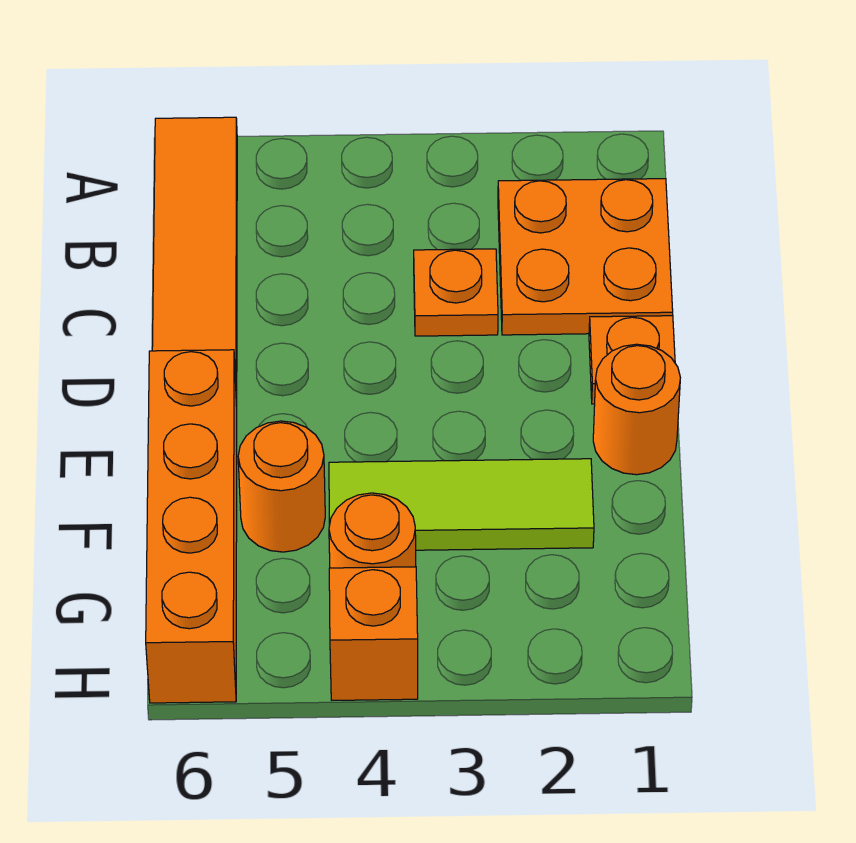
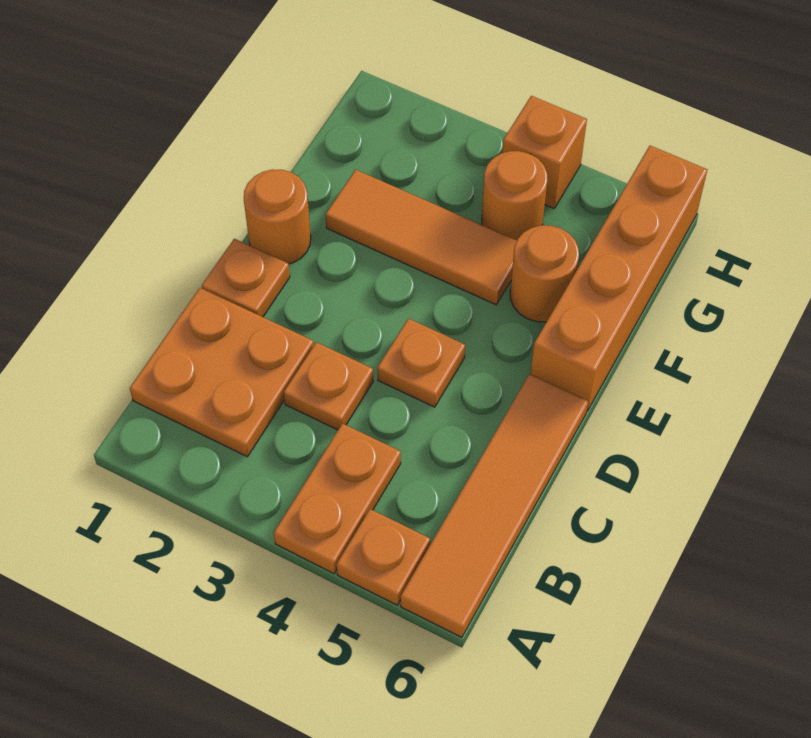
none -> orange plate A4:B4 level 1
none -> orange plate A5 level 1
none -> orange plate D4 level 1
lime tile F2:F4 level 1 -> orange tile F2:F4 level 1

